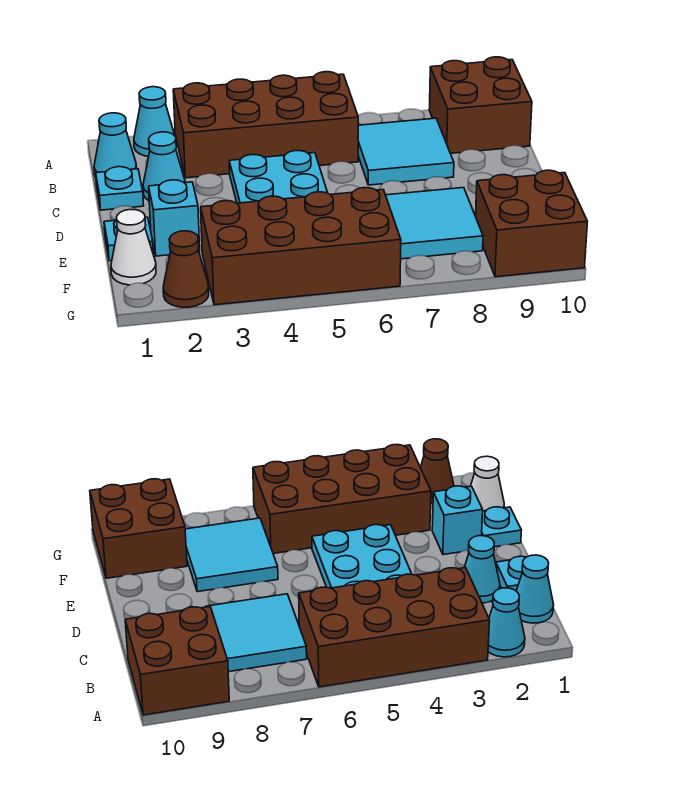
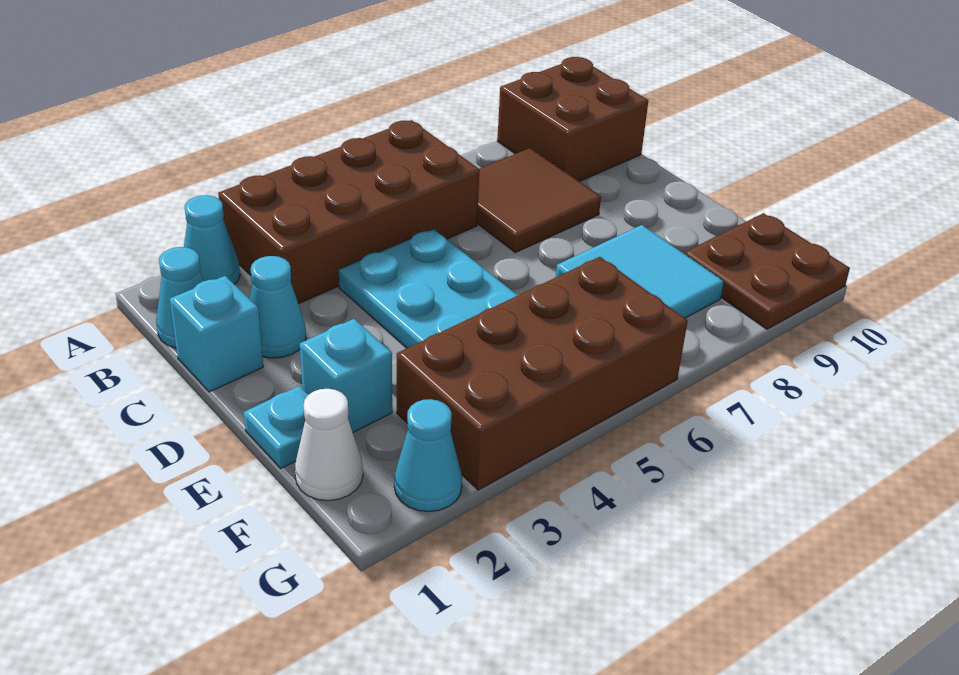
cyan tile B7:C8 level 1 -> brown tile B7:C8 level 1
cyan plate C1 level 1 -> cyan brick C1 level 1
brown brick F9:G10 level 1 -> brown plate F9:G10 level 1
brown cone G2 level 1 -> cyan cone G2 level 1

